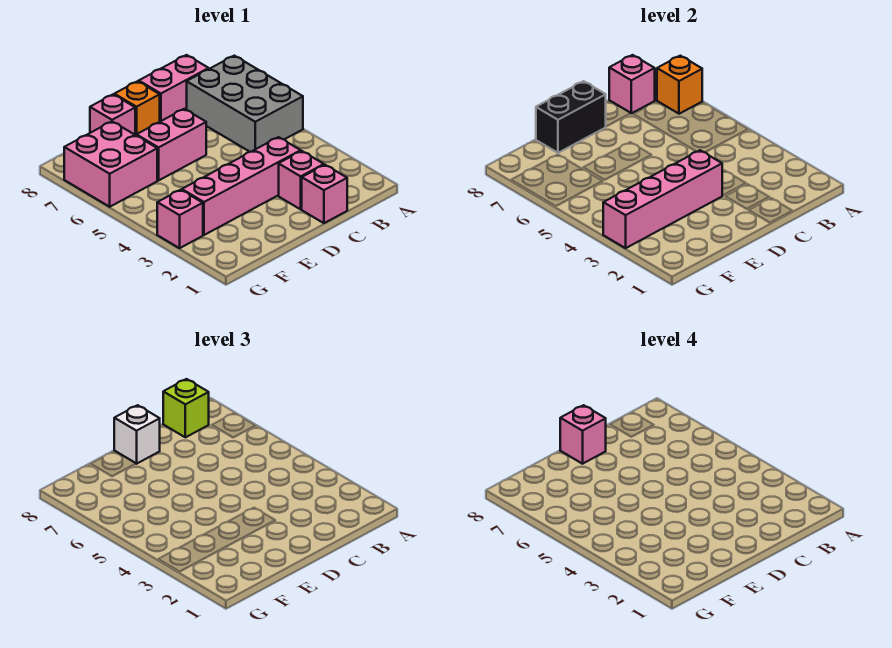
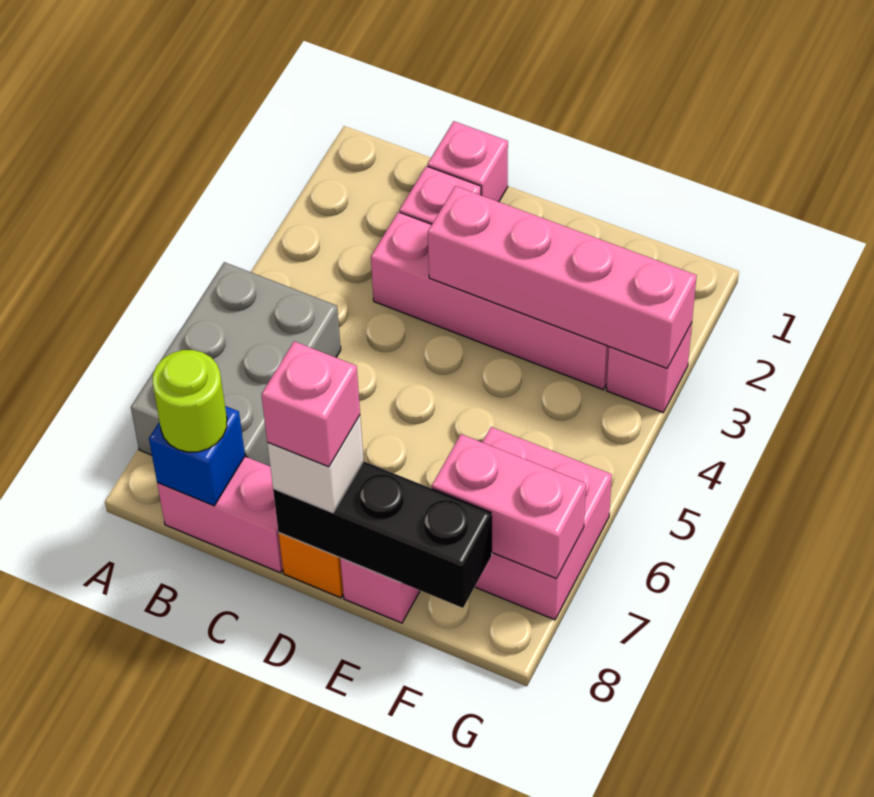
orange brick A7 level 2 -> none
pink brick B8 level 2 -> blue brick B8 level 2
lime brick B8 level 3 -> lime round brick B8 level 3
pink brick D6:E6 level 1 -> pink brick F7:G7 level 2
black brick D8:E8 level 2 -> black brick D8:F8 level 2

